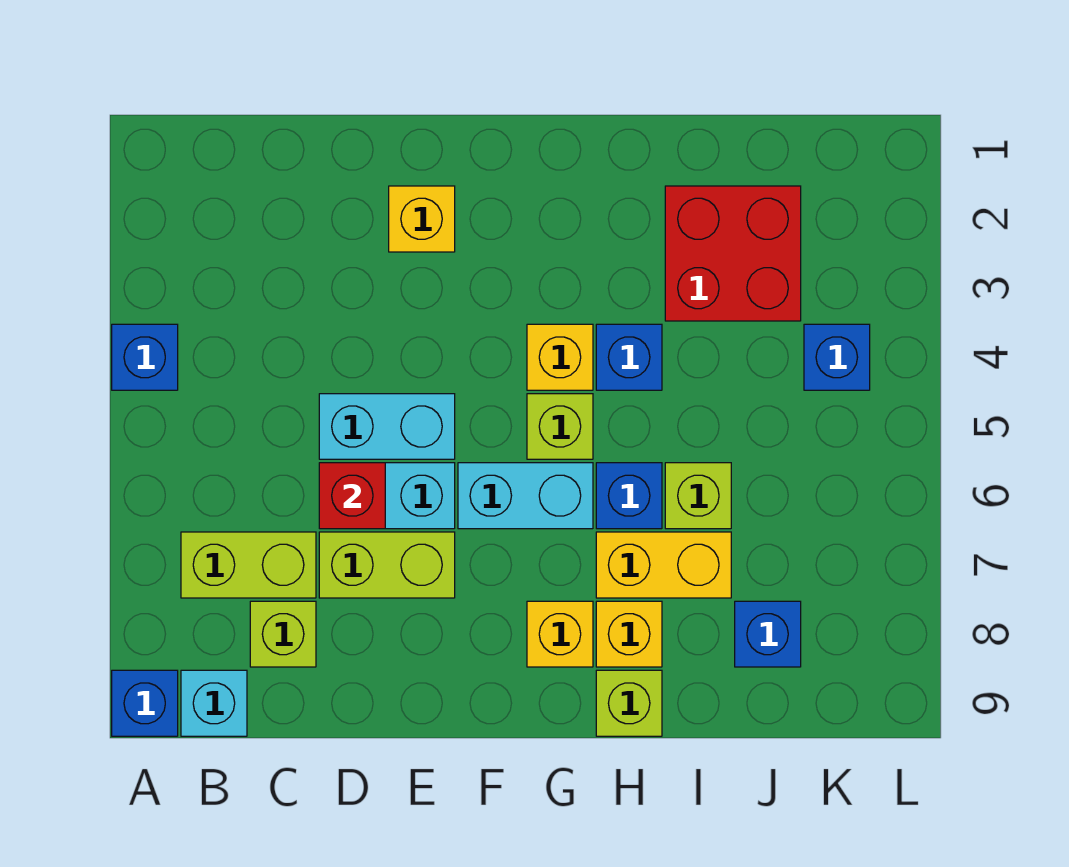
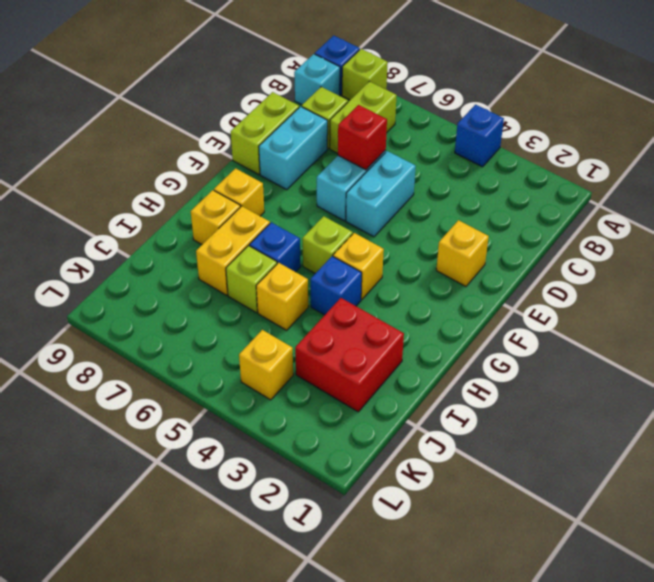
lime brick D7:E7 level 1 -> lime brick D9:E9 level 1
cyan brick F6:G6 level 1 -> cyan brick D8:E8 level 1
lime brick H9 level 1 -> lime brick A8 level 1
none -> yellow brick I5 level 1
blue brick J8 level 1 -> none
blue brick K4 level 1 -> yellow brick K4 level 1

